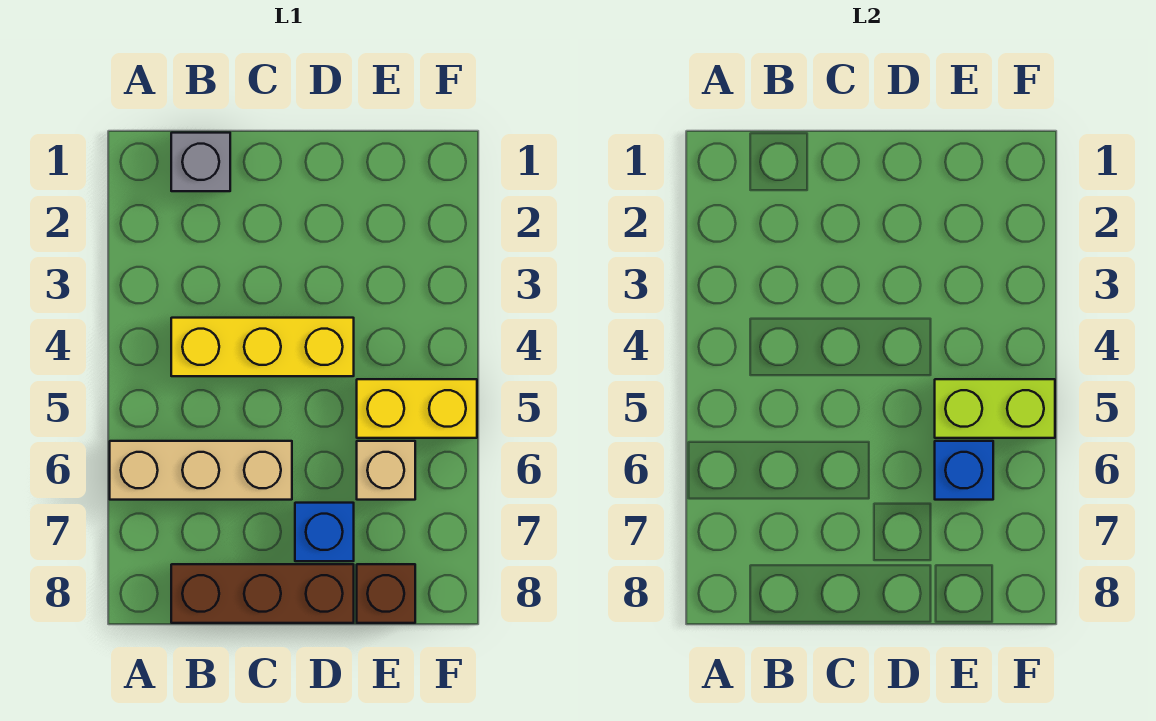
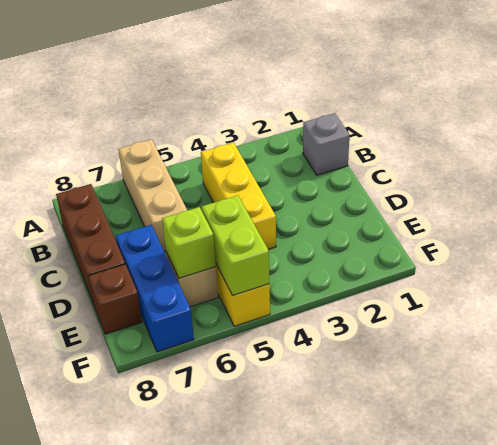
blue brick D7 level 1 -> blue brick D7:F7 level 1
blue brick E6 level 2 -> lime brick E6 level 2

